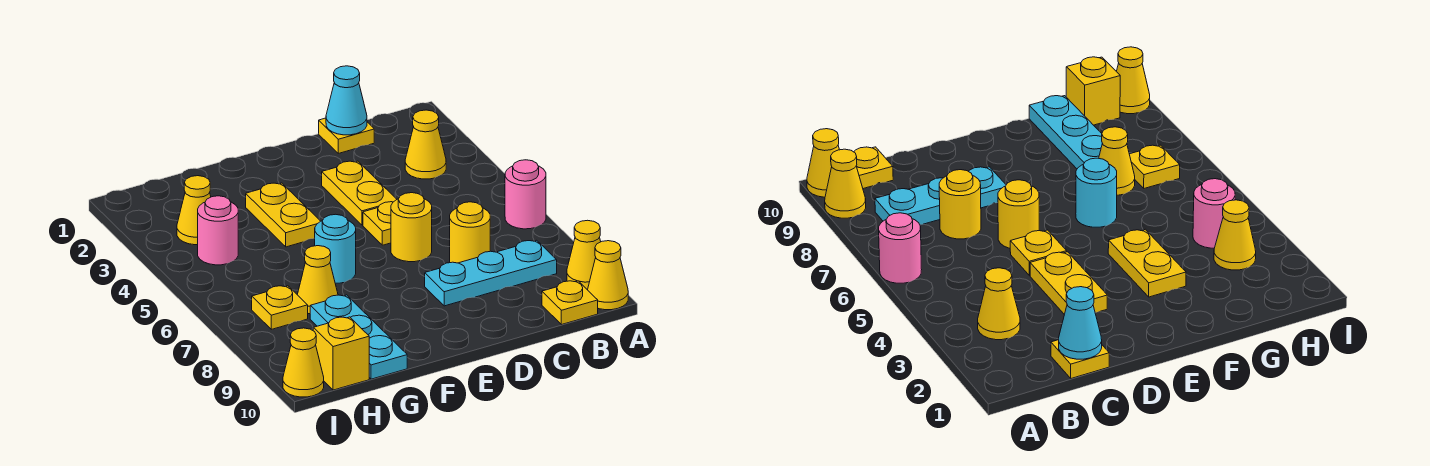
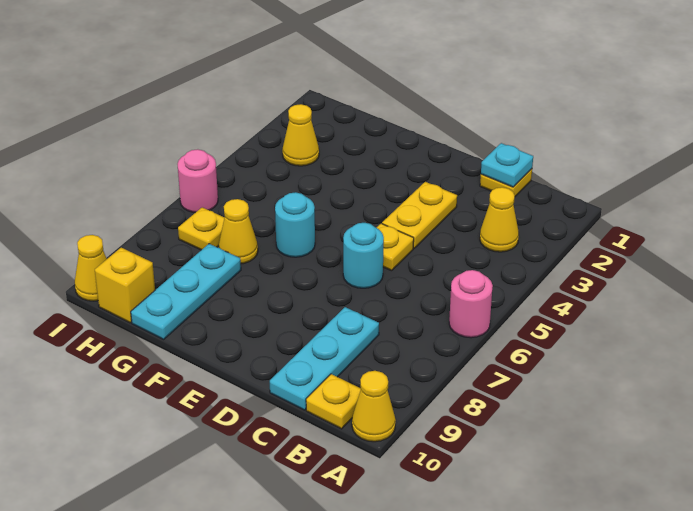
yellow cone A9 level 1 -> none
cyan plate B8:D8 level 1 -> cyan plate C8:C10 level 1
cyan cone C1 level 2 -> cyan plate C1 level 2
yellow round brick C7 level 1 -> none
yellow round brick D6 level 1 -> cyan round brick D6 level 1
yellow plate F3:F4 level 1 -> none
pink round brick H4 level 1 -> pink round brick I6 level 1

